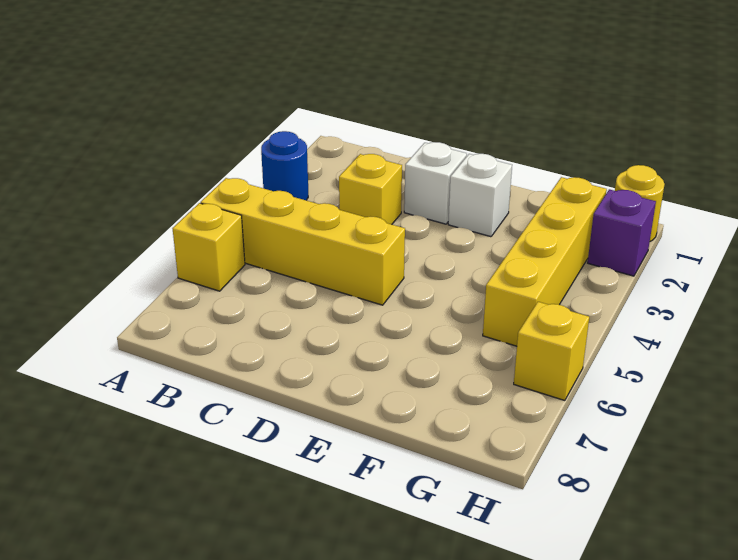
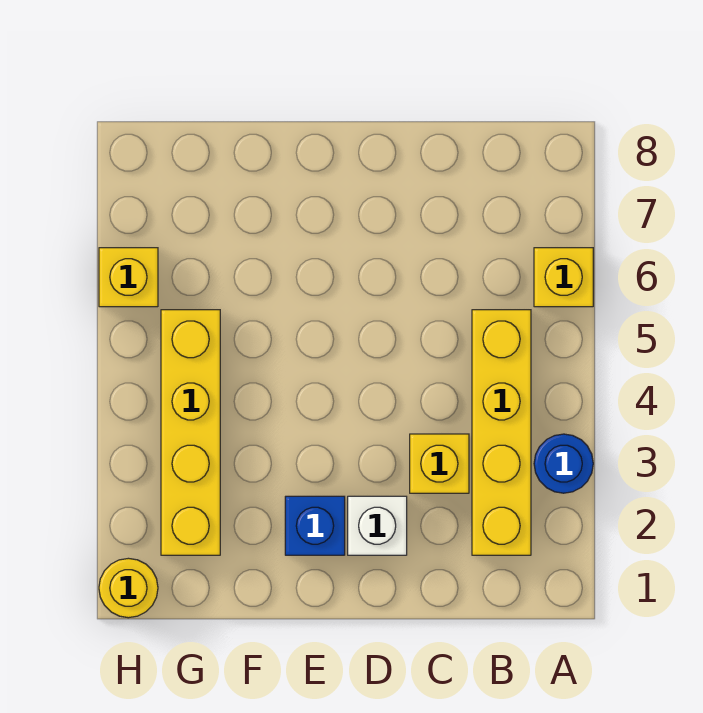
yellow brick A5:D5 level 1 -> yellow brick B2:B5 level 1
white brick E2 level 1 -> blue brick E2 level 1
purple brick H2 level 1 -> none

